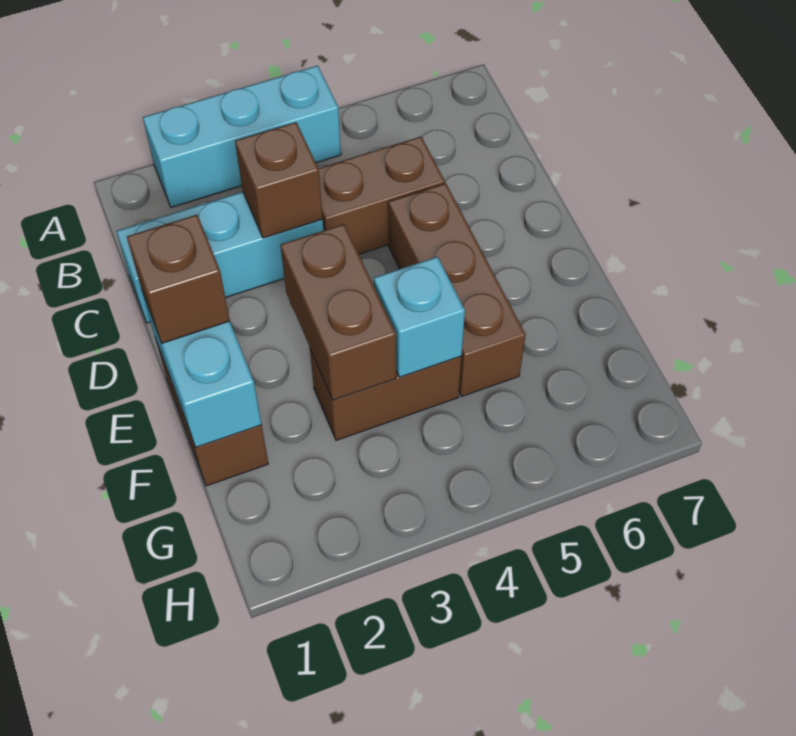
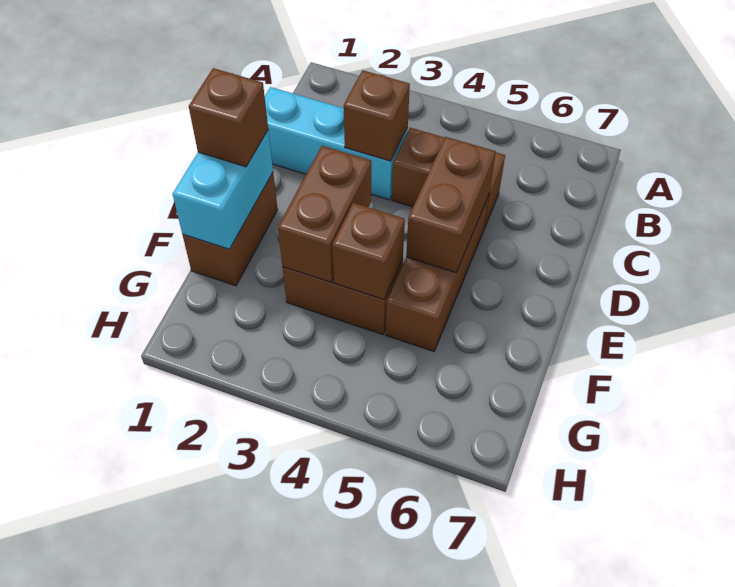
cyan brick A2:A4 level 1 -> none
none -> brown brick D5:E5 level 2
cyan brick F4 level 2 -> brown brick F4 level 2

